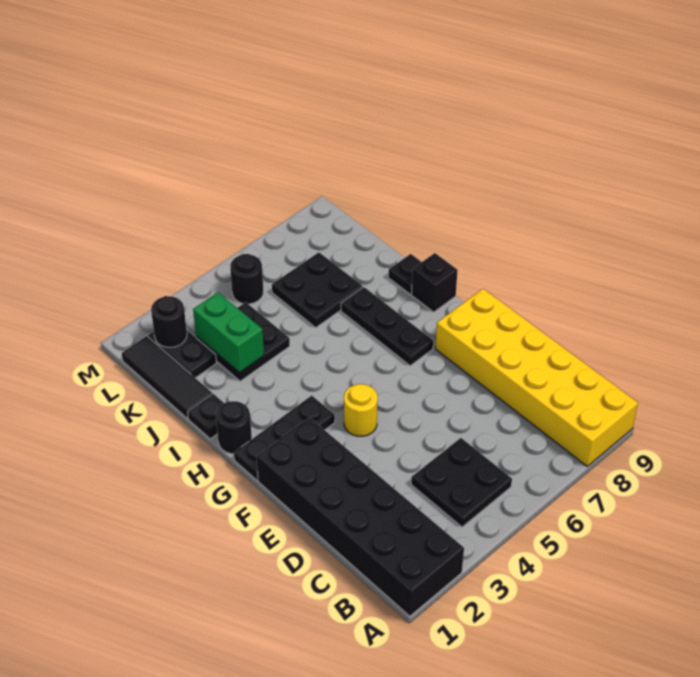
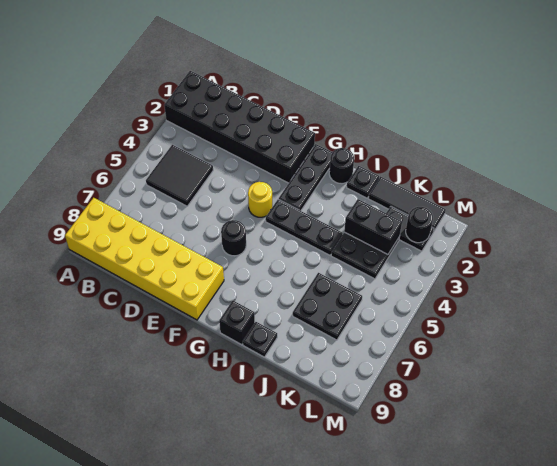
black plate B4:C5 level 1 -> black tile B4:C5 level 1
black plate G7:I7 level 1 -> black plate G4:I4 level 1
green brick J3:K3 level 2 -> black brick J3:K3 level 2
black round brick L5 level 1 -> black round brick F6 level 1

